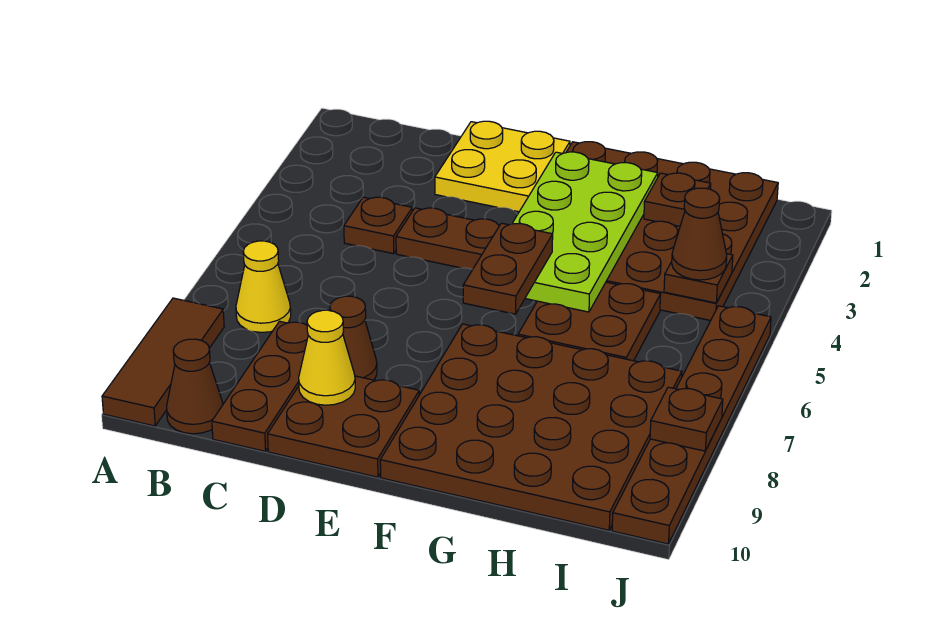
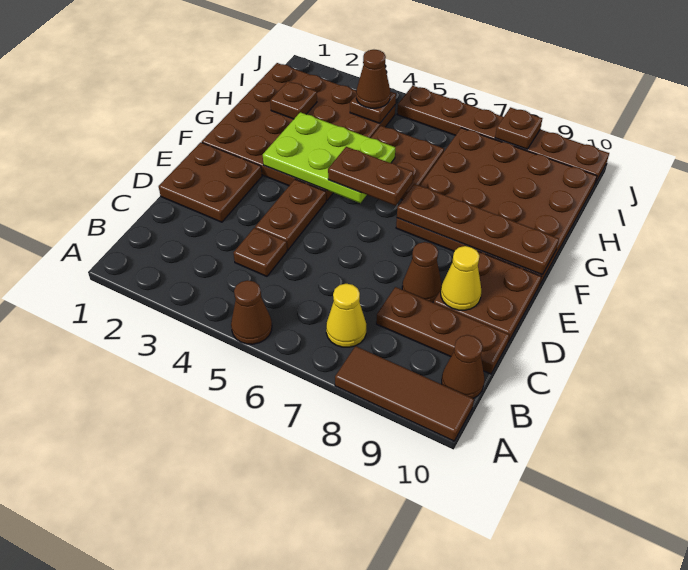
none -> brown cone A5 level 1
yellow plate D1:E2 level 1 -> brown plate D1:E2 level 1
lime plate F2:G5 level 2 -> lime plate F3:G5 level 2
none -> brown plate F7:F10 level 2

